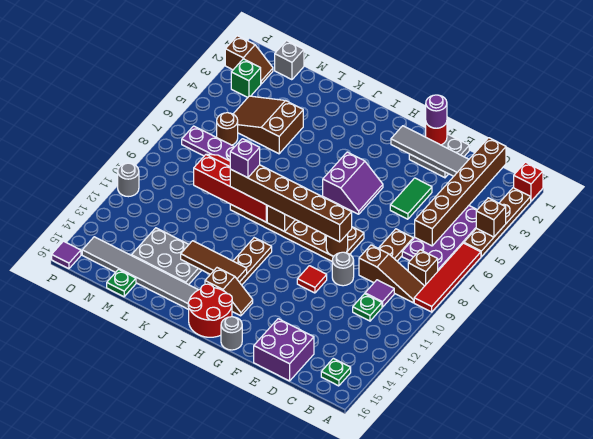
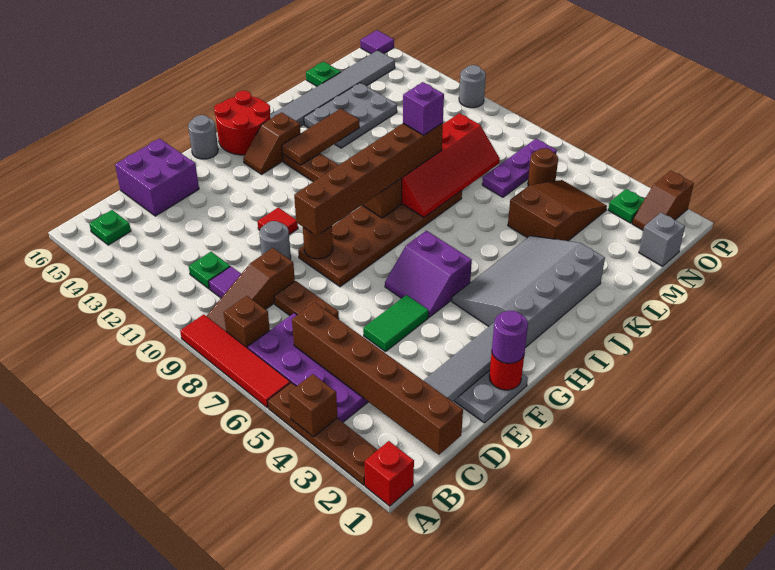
green tile E4:E5 level 1 -> green tile E5:F5 level 1
none -> grey slope H2:K4 level 1 top 2
green brick O3 level 1 -> green plate O3 level 1

